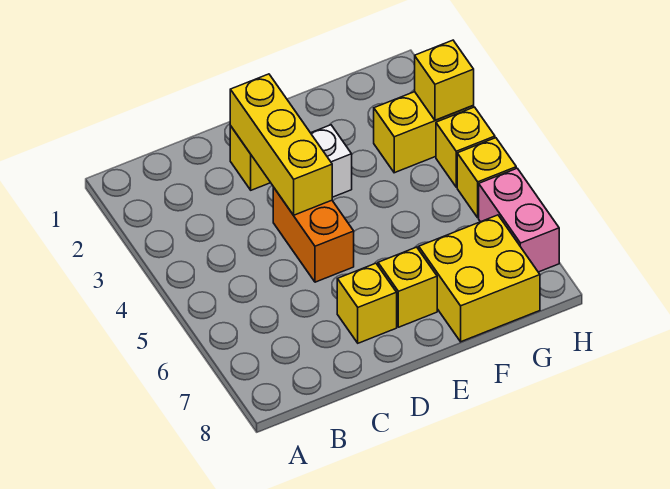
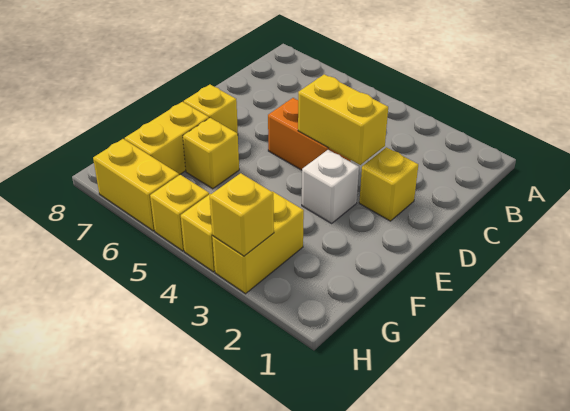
yellow brick D2:D4 level 2 -> yellow brick D3:D4 level 2
yellow brick D7 level 1 -> yellow brick F6 level 1
yellow brick F7:G8 level 1 -> yellow brick F7:G7 level 1
pink brick H6:H7 level 1 -> yellow brick H6:H7 level 1

